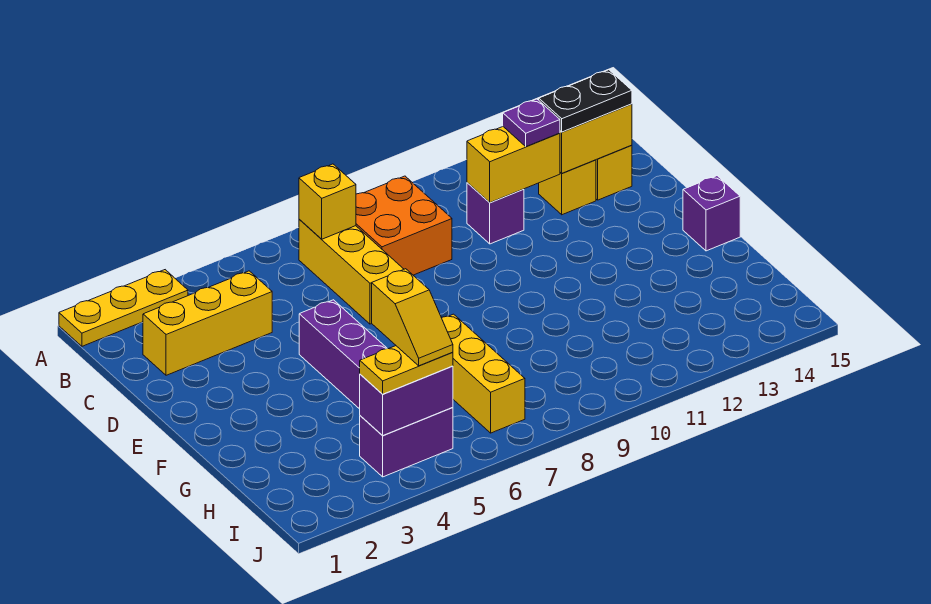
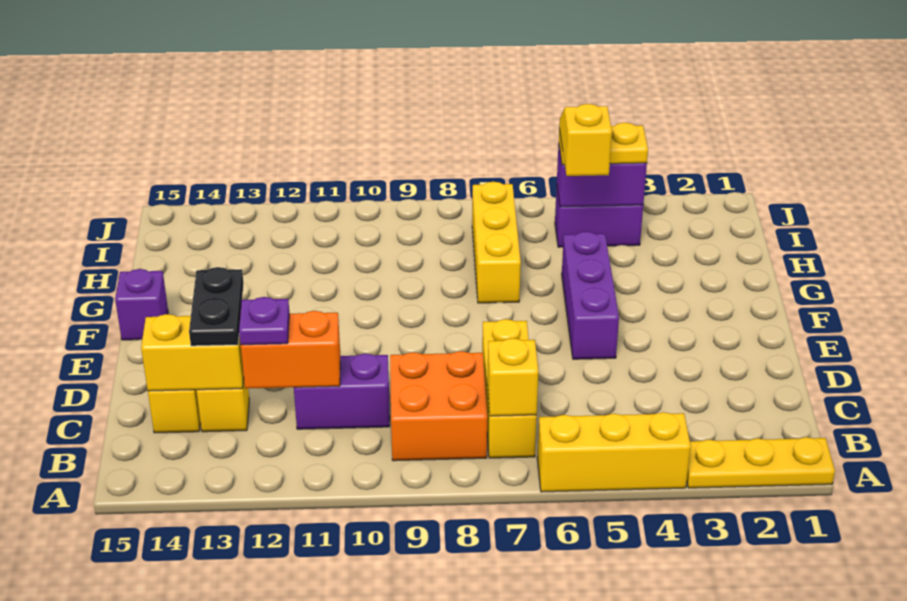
yellow brick C2:C4 level 1 -> yellow brick A4:A6 level 1
purple brick C11 level 1 -> purple brick C10:C11 level 1
yellow brick C11:C12 level 2 -> orange brick C11:C12 level 2
black plate C13:C14 level 3 -> black plate C13:D13 level 3

